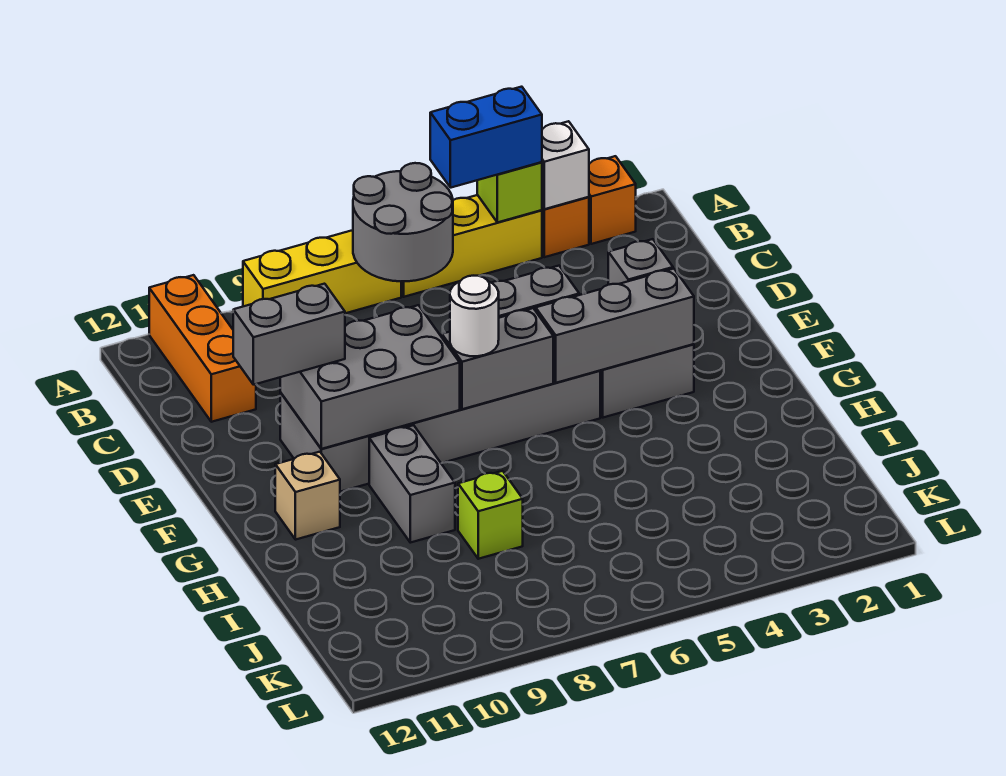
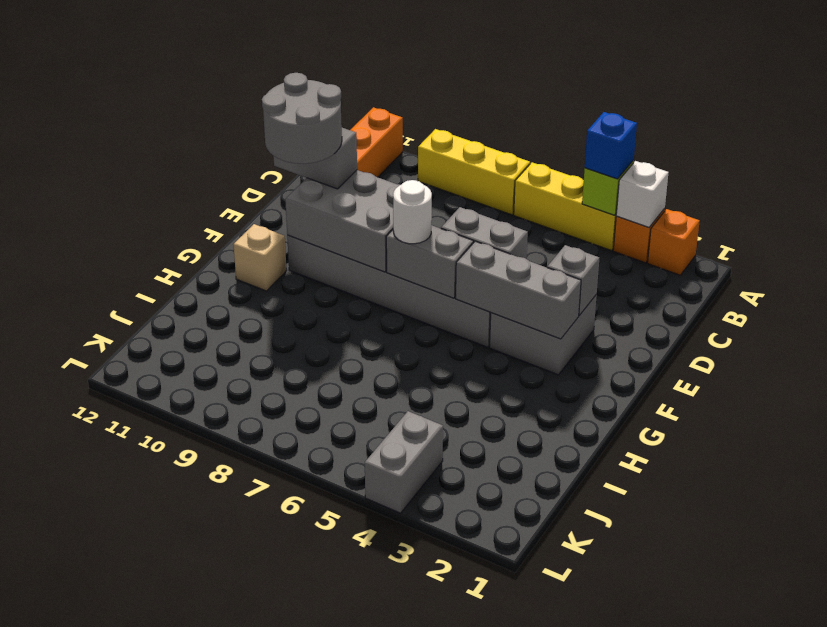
blue brick A4:A5 level 3 -> blue brick A4 level 3
grey round brick A6:B7 level 2 -> grey round brick E10:F11 level 4
grey brick G9:H9 level 1 -> grey brick K4:L4 level 1
lime brick I8 level 1 -> none

